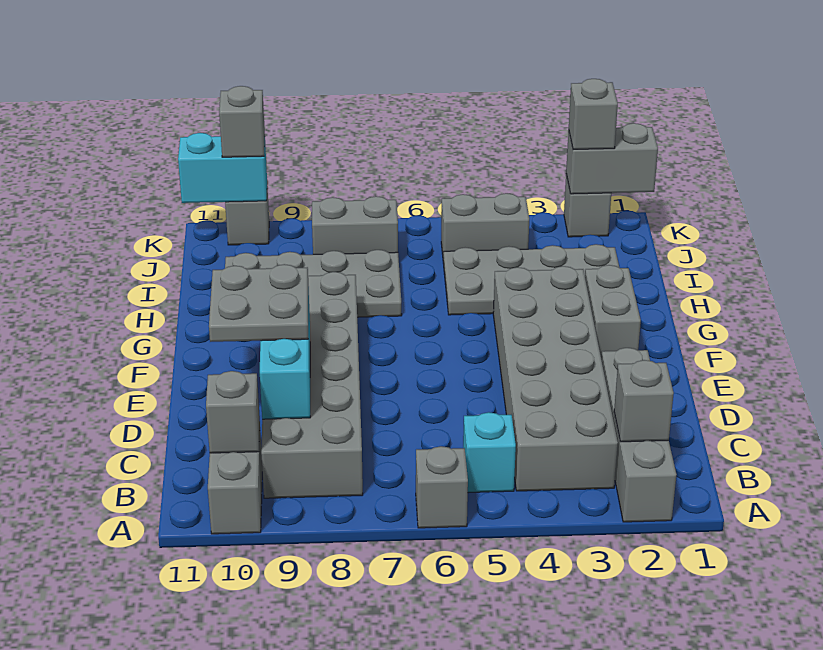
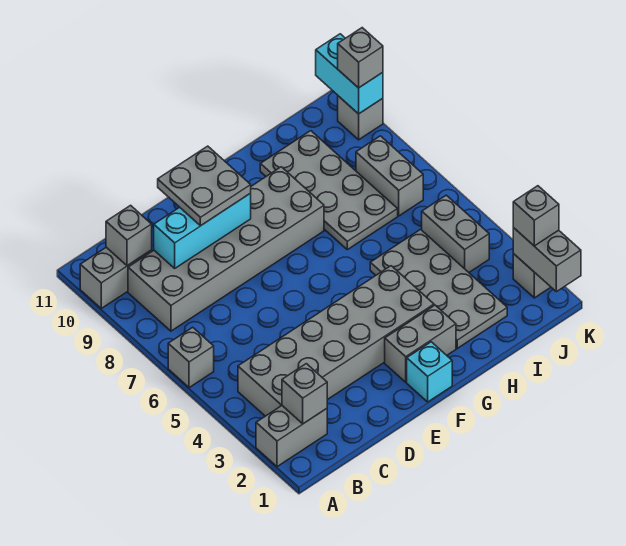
grey brick A2:D2 level 1 -> grey brick A2:B2 level 1
cyan brick B5 level 1 -> cyan brick F1 level 1

